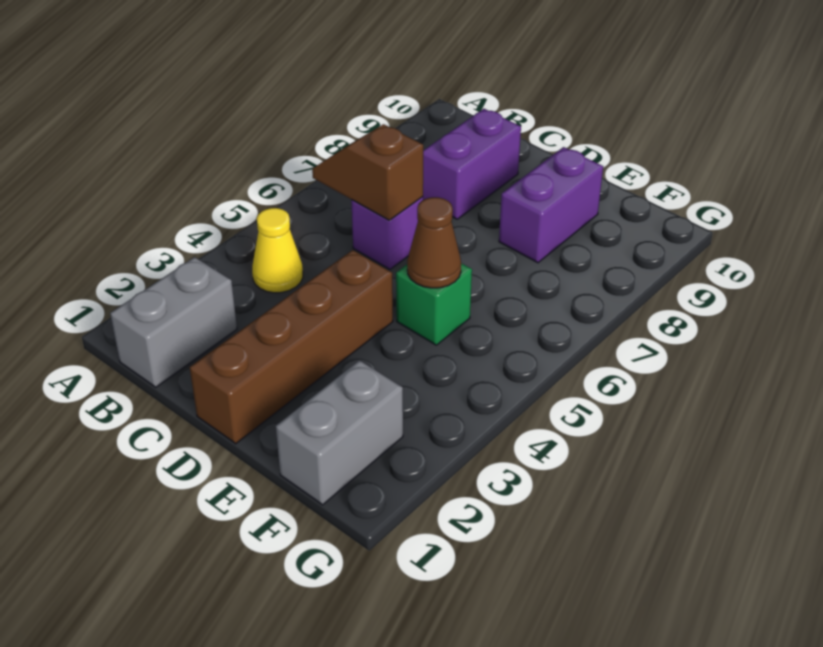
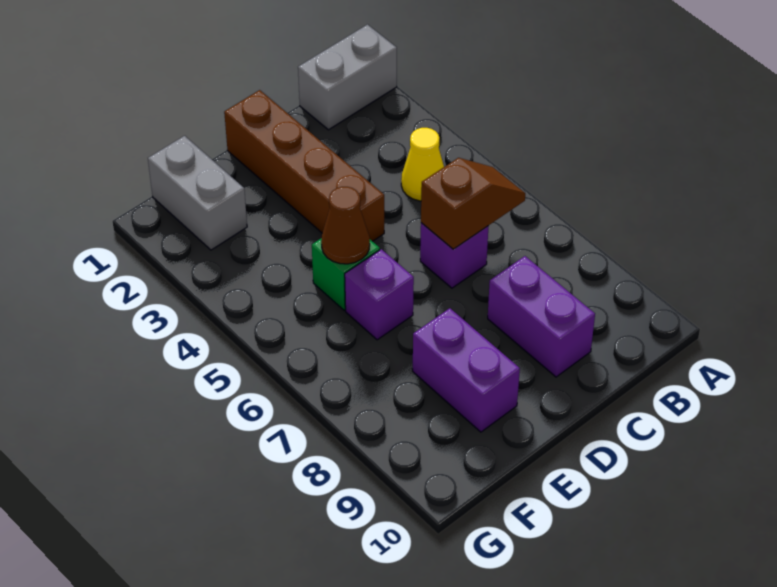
grey brick B1:B2 level 1 -> grey brick A1:B1 level 1
none -> purple brick E6 level 1

